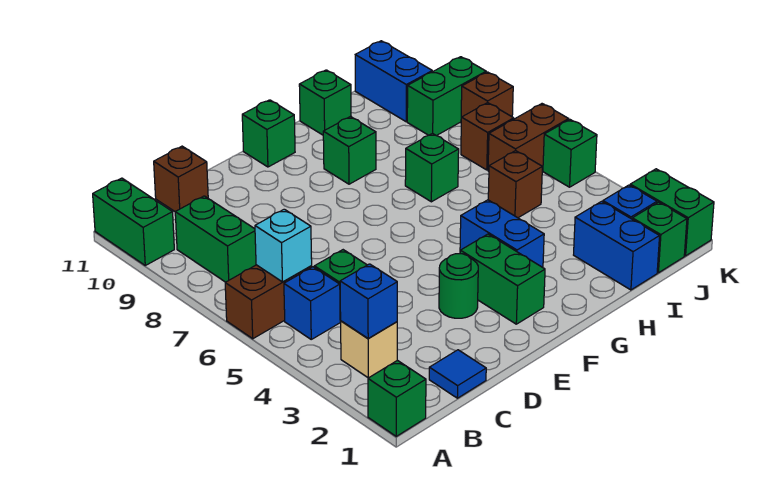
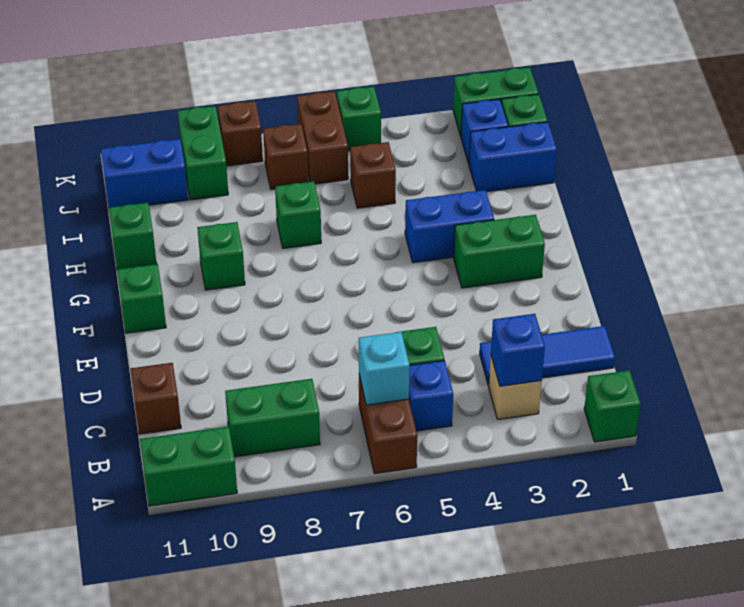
blue tile C1 level 1 -> blue tile C1:C3 level 1
green round brick E3 level 1 -> none

